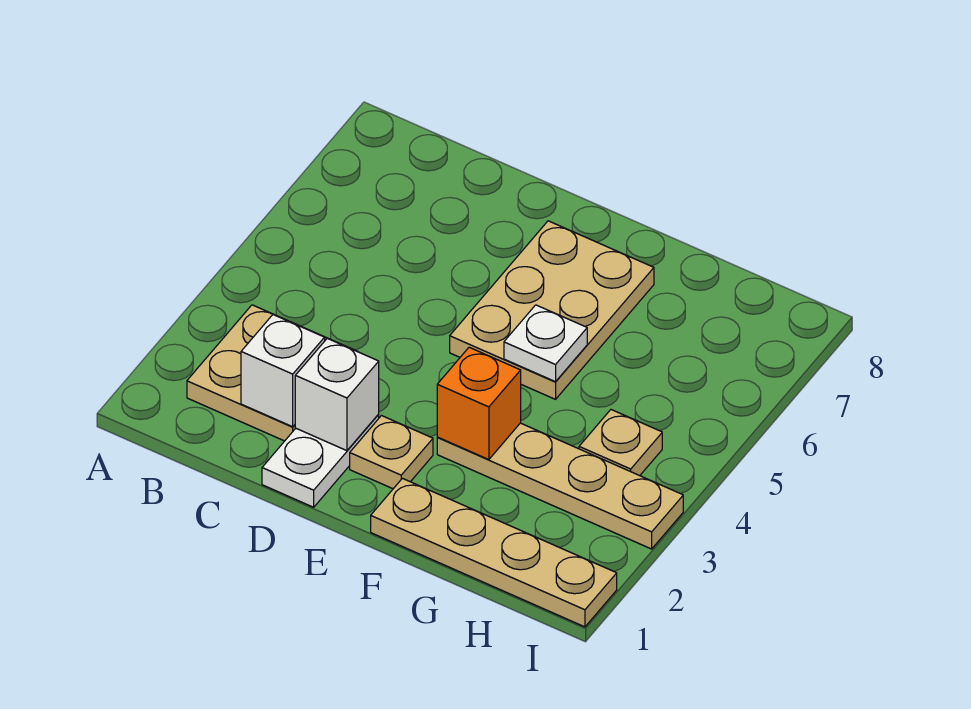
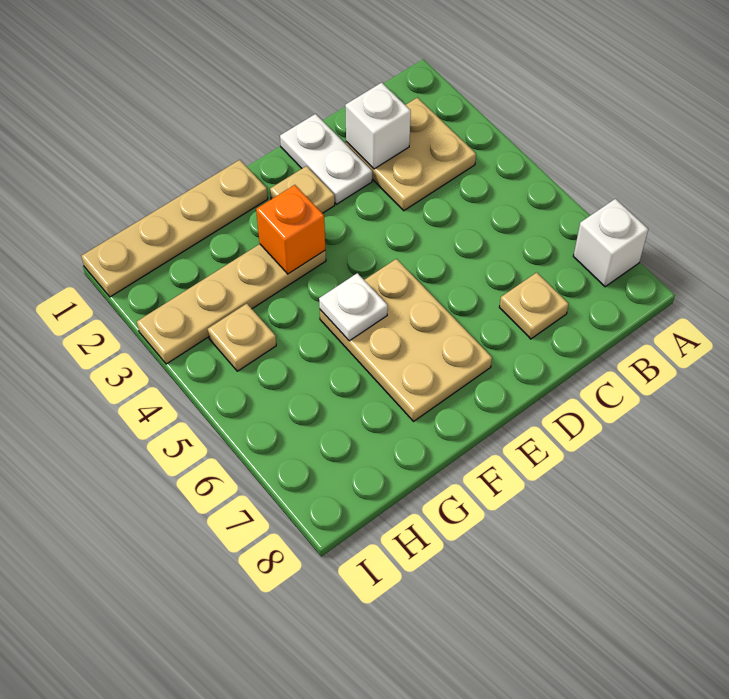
none -> tan plate C7 level 1
white brick D2 level 2 -> white brick A7 level 1

